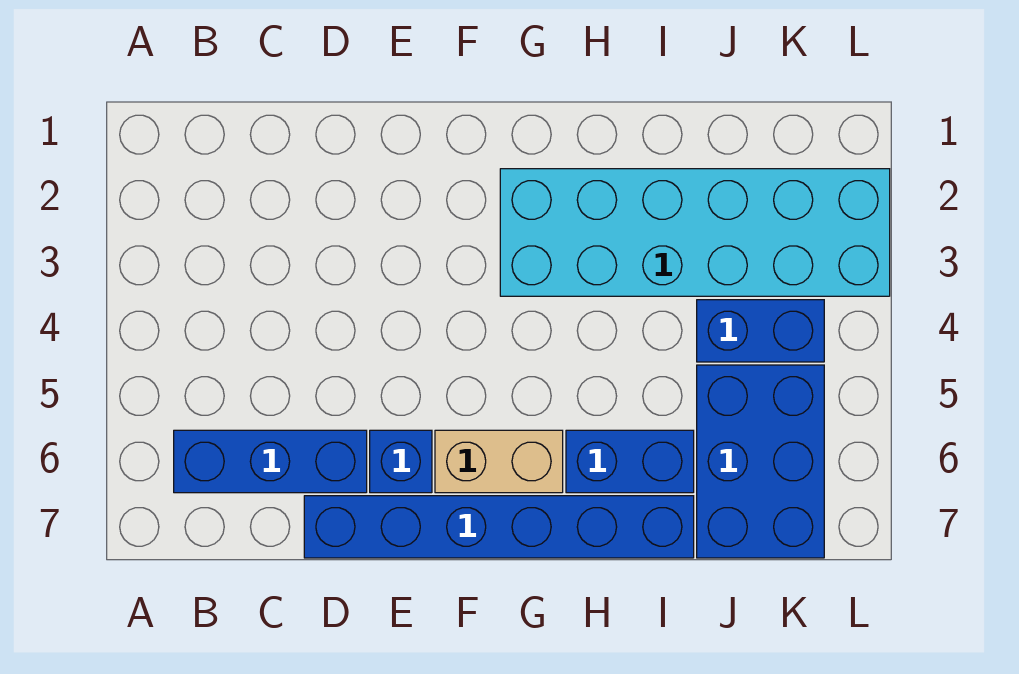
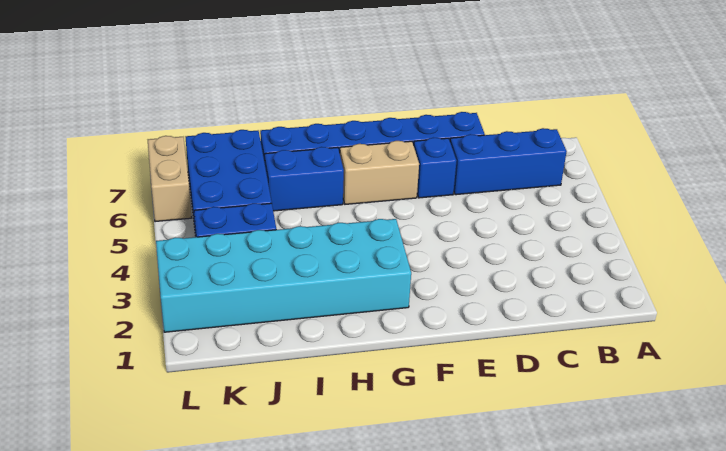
none -> tan brick L6:L7 level 1

